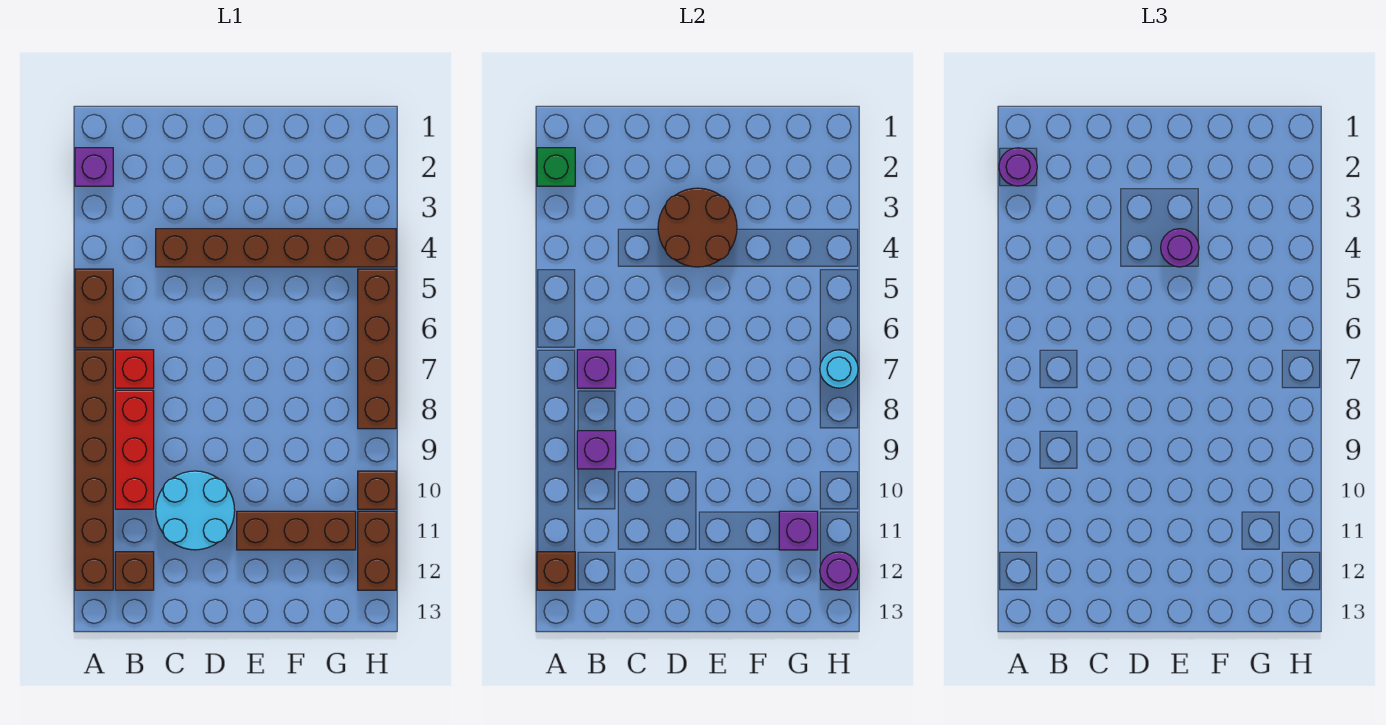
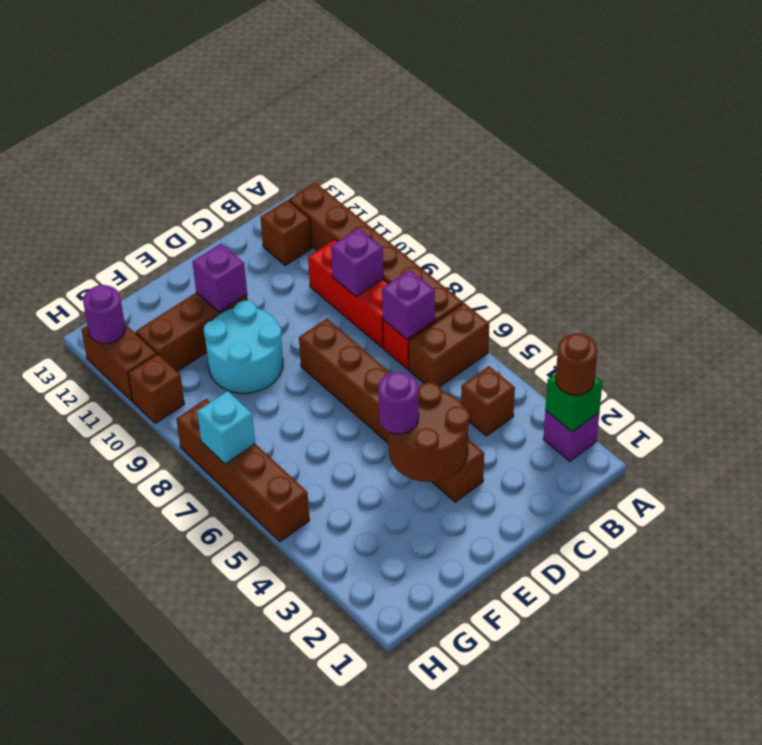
purple round brick A2 level 3 -> brown round brick A2 level 3
brown brick A5:A6 level 1 -> brown brick A6:B6 level 1
brown brick A12 level 2 -> brown brick B4 level 1
brown brick C4:H4 level 1 -> brown brick D3:D8 level 1
cyan round brick C10:D11 level 1 -> cyan round brick E9:F10 level 1
purple brick G11 level 2 -> purple brick E11 level 2
cyan round brick H7 level 2 -> cyan brick H7 level 2

